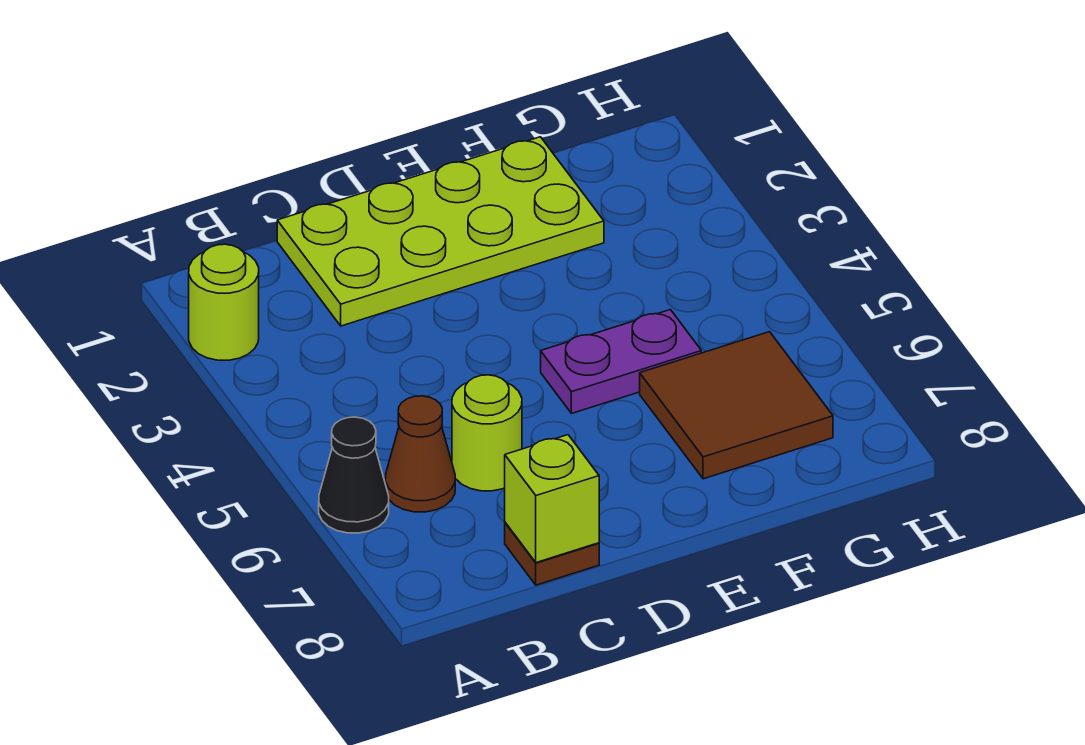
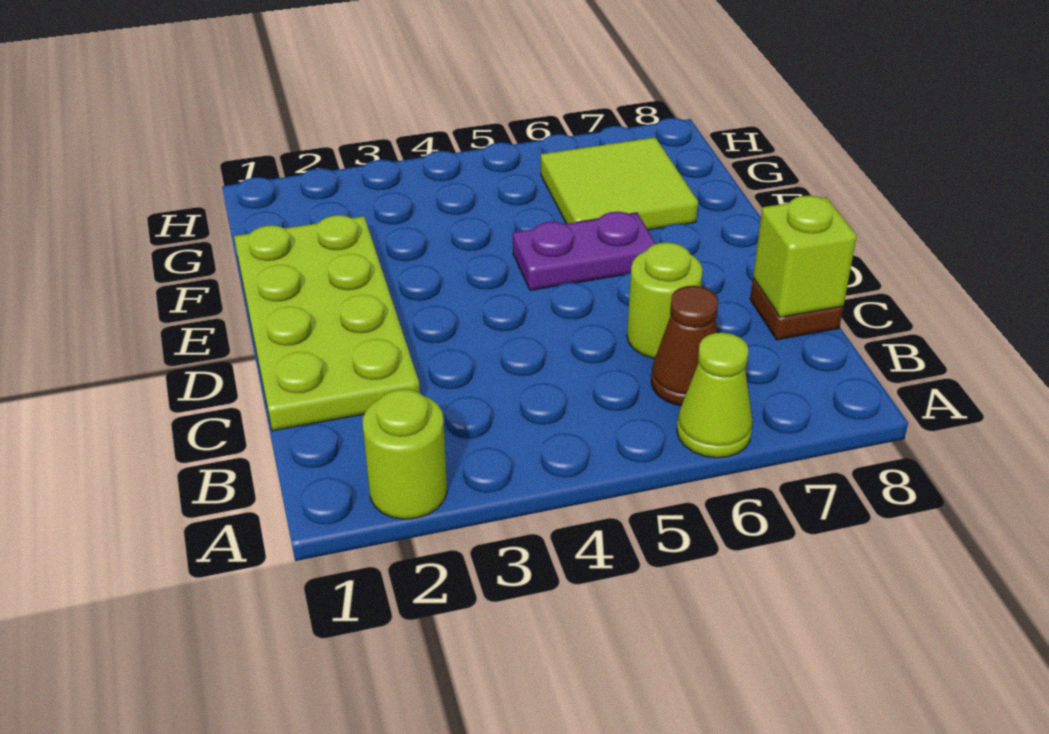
black cone A6 level 1 -> lime cone A6 level 1
purple plate E5:F5 level 1 -> purple plate E5:E6 level 1
brown tile F6:G7 level 1 -> lime tile F6:G7 level 1

